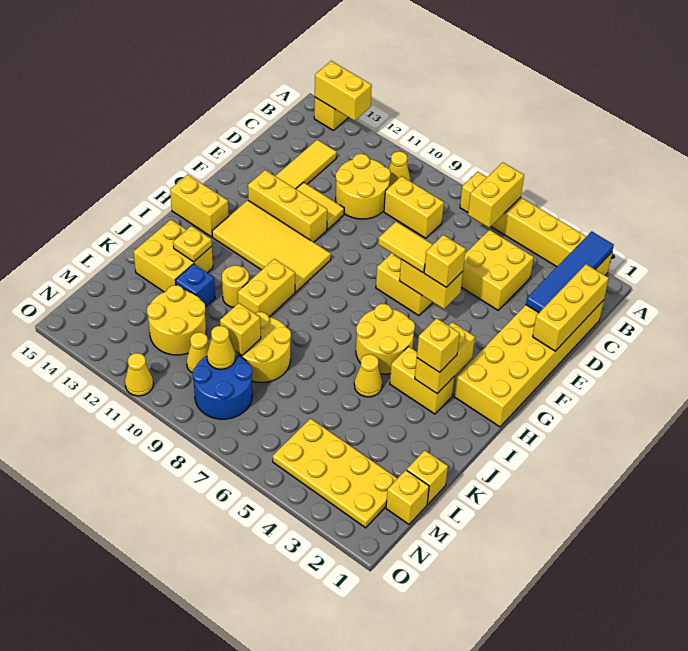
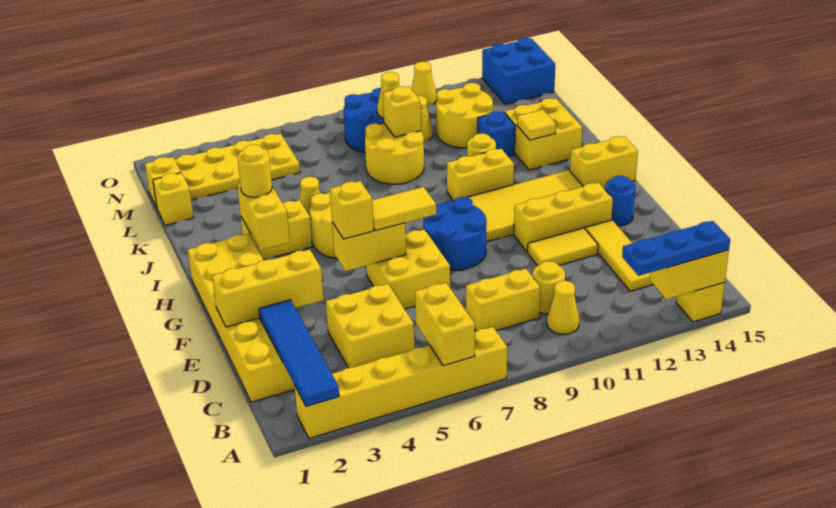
none -> blue plate A12:A14 level 3
yellow brick C1:E1 level 2 -> yellow brick E1:E3 level 2
yellow round brick C10:D11 level 1 -> yellow round brick C10 level 1
none -> blue round brick F8:G9 level 1
none -> blue round brick F14 level 1
yellow brick I3 level 3 -> yellow round brick I3 level 3
yellow brick I10:J10 level 1 -> yellow brick I10:I11 level 1
yellow plate J13 level 2 -> yellow tile J13 level 2
none -> blue brick N14:O15 level 1

